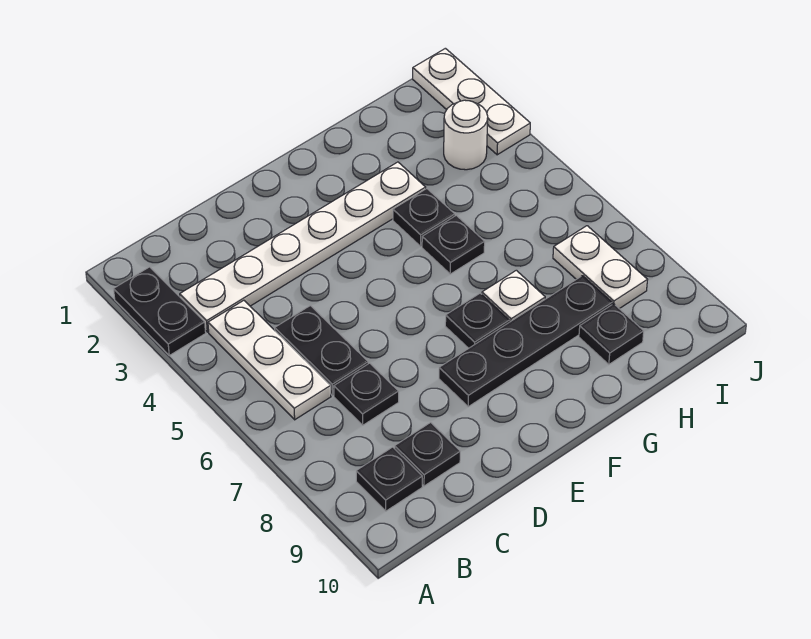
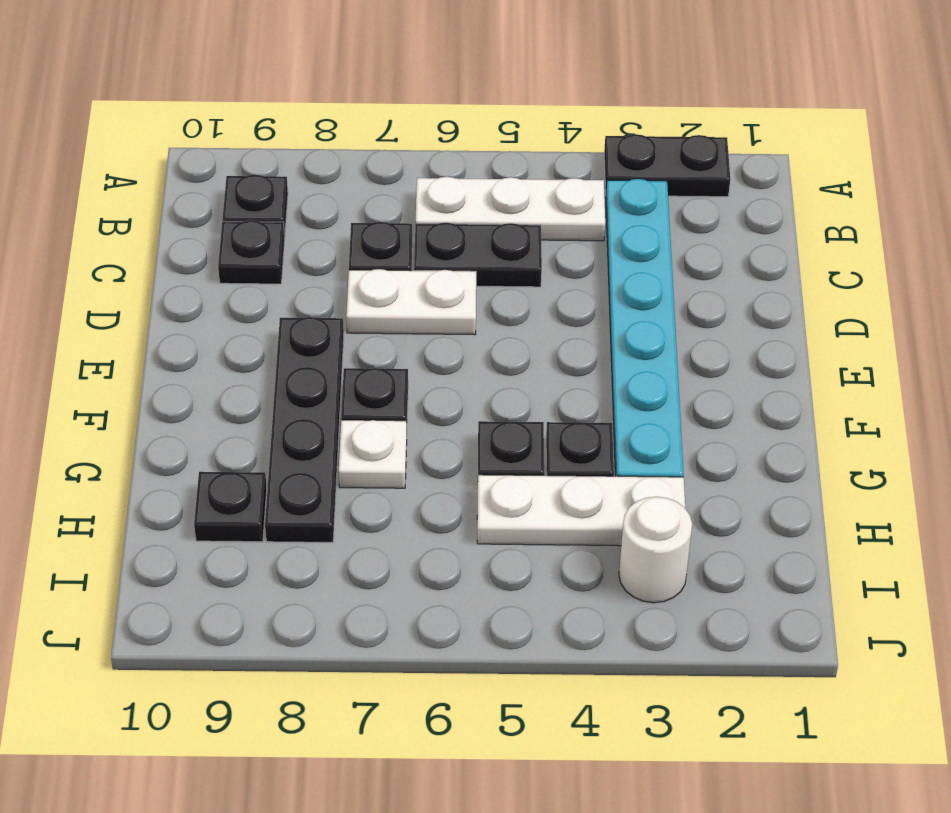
white plate B3:G3 level 1 -> cyan plate B3:G3 level 1
white plate I7:I8 level 1 -> white plate D6:D7 level 1
white plate J1:J3 level 1 -> white plate H3:H5 level 1

